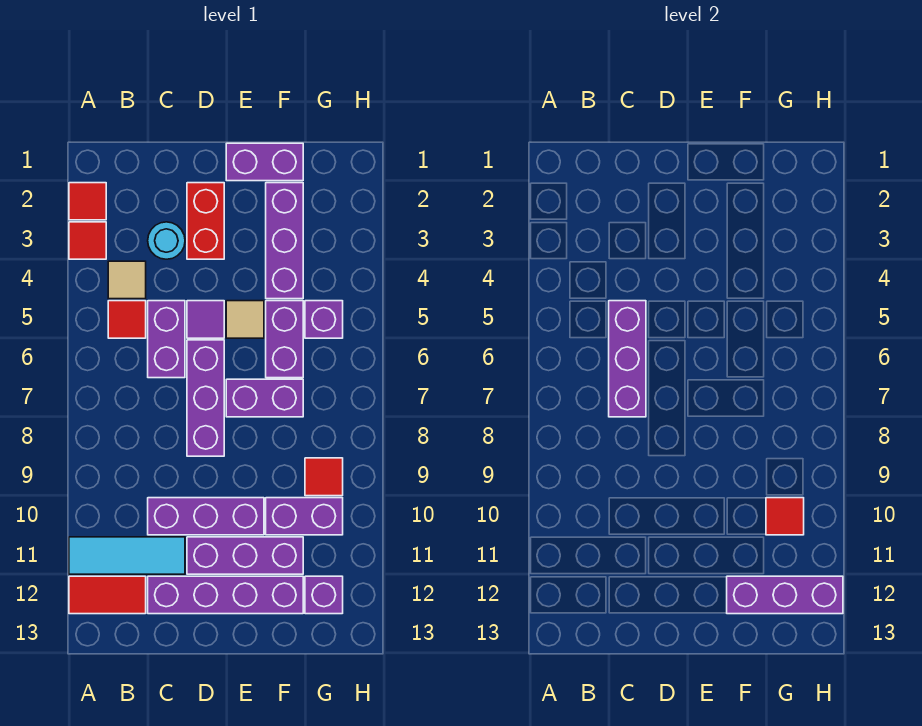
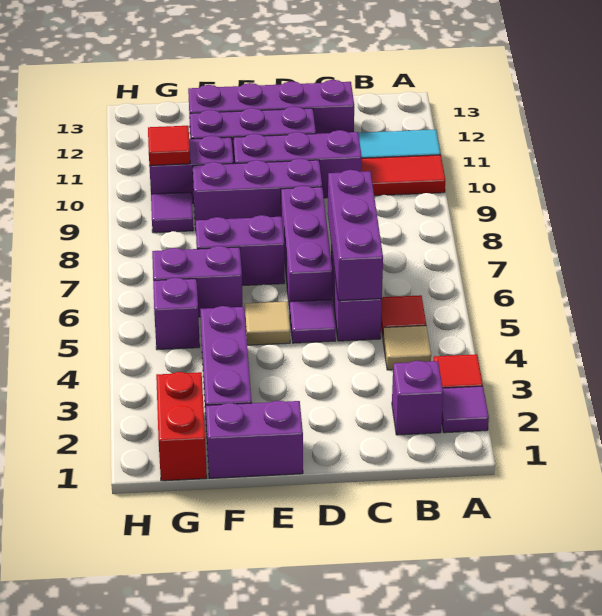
red tile A2 level 1 -> purple tile A2 level 1
red tile A12:B12 level 1 -> red tile A10:B10 level 1
cyan round brick C3 level 1 -> none
red brick D2:D3 level 1 -> red brick G1:G2 level 1
purple brick F5:F6 level 1 -> purple brick F6:G6 level 1
purple brick F12:H12 level 2 -> purple brick D9:F9 level 1
red tile G9 level 1 -> purple tile G9 level 1
purple brick G12 level 1 -> purple brick B2 level 1

